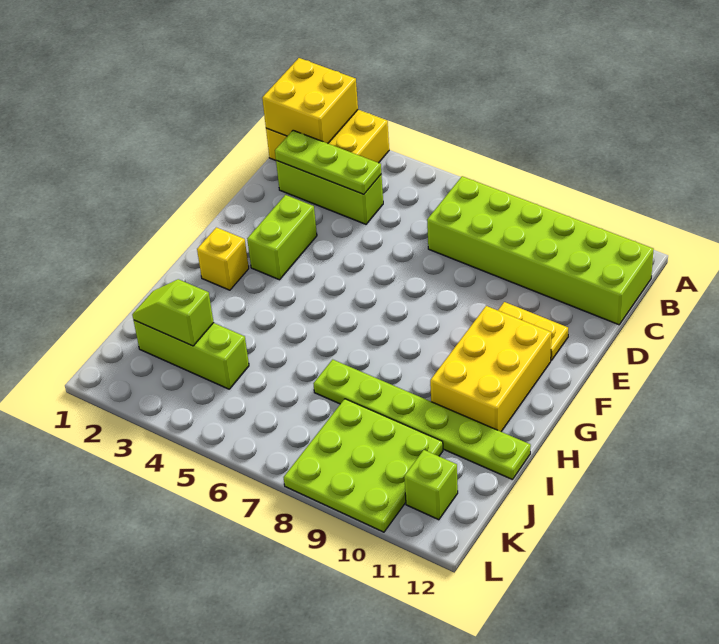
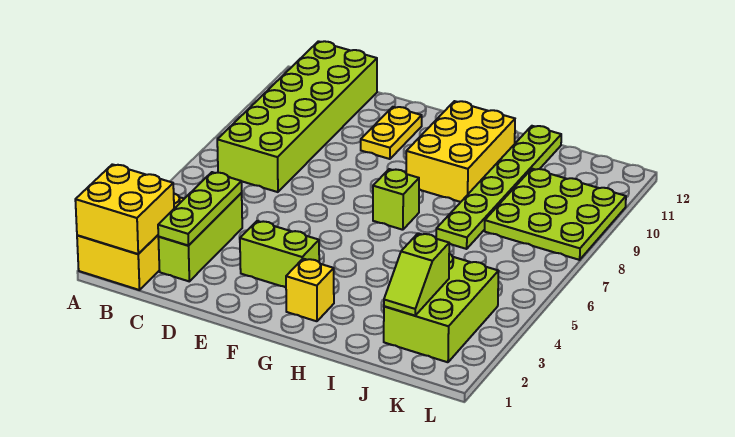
yellow brick F10:H11 level 1 -> yellow brick G9:H11 level 1
lime brick J2:J4 level 1 -> lime brick J2:K4 level 1
lime brick K11 level 1 -> lime brick G7 level 1

